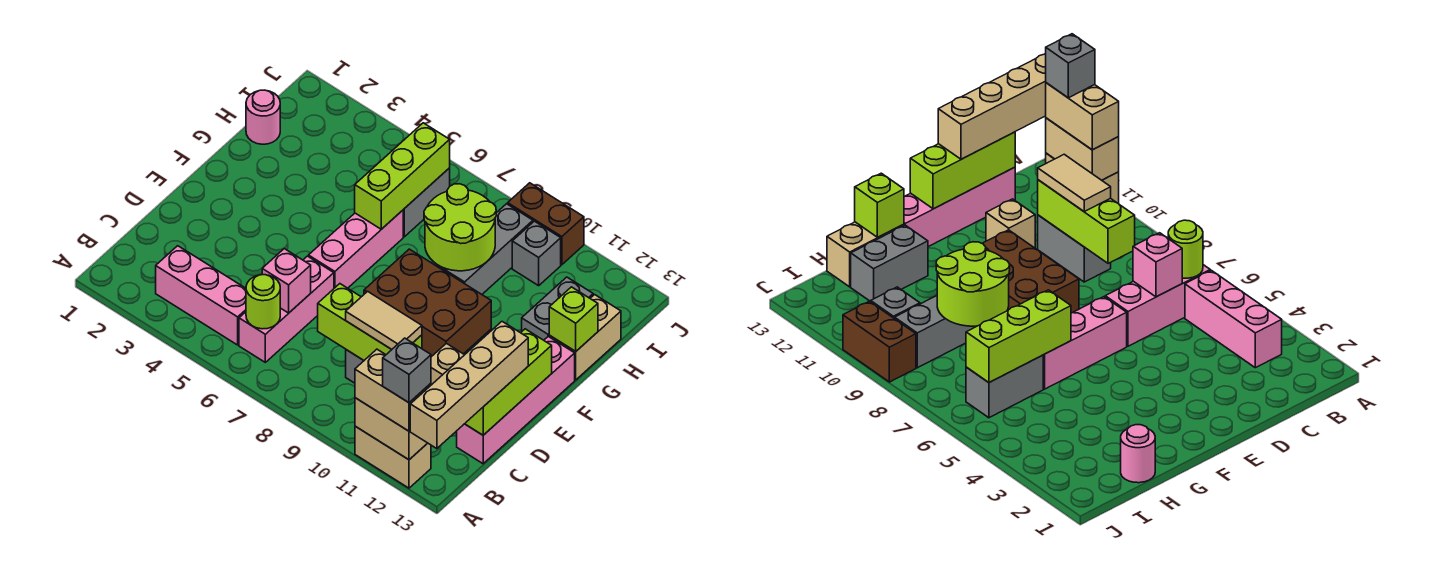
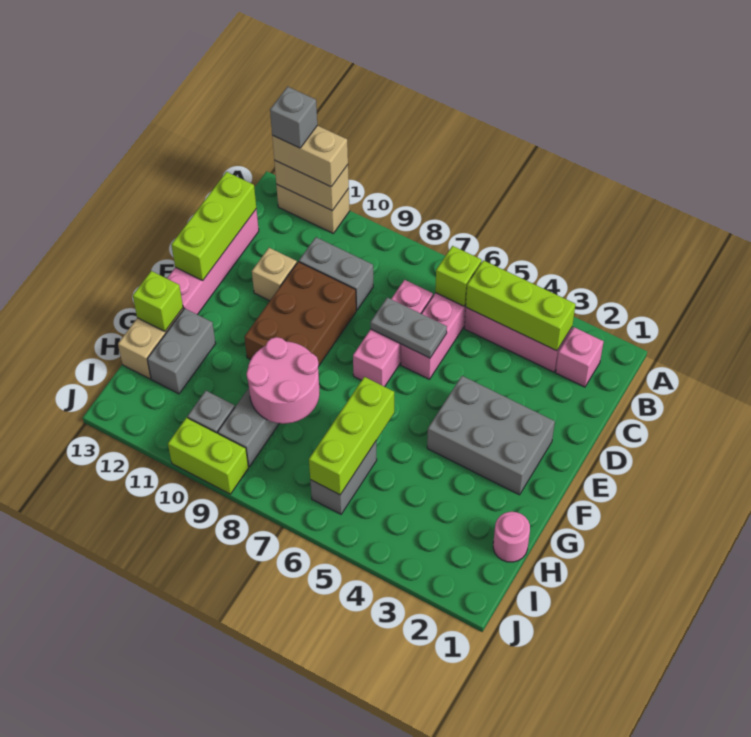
tan brick A13:D13 level 3 -> none
lime round brick B6 level 2 -> lime brick B6 level 2
pink brick C6 level 2 -> pink brick B2 level 1
lime brick C8:C10 level 2 -> lime brick B3:B5 level 2
tan tile C9:C10 level 3 -> none
none -> grey plate D6:D7 level 2
none -> grey brick E2:F4 level 1
pink brick E6:G6 level 1 -> pink brick C7:E7 level 1
brown brick E8:F10 level 1 -> brown brick D9:F10 level 1
lime round brick G8:H9 level 2 -> pink round brick G8:H9 level 2
brown brick J9:J10 level 1 -> lime brick J9:J10 level 1

